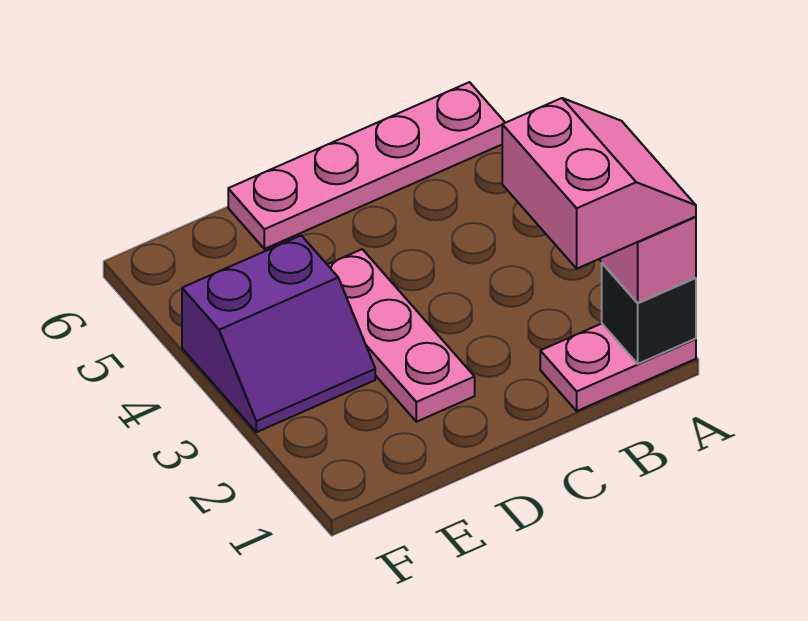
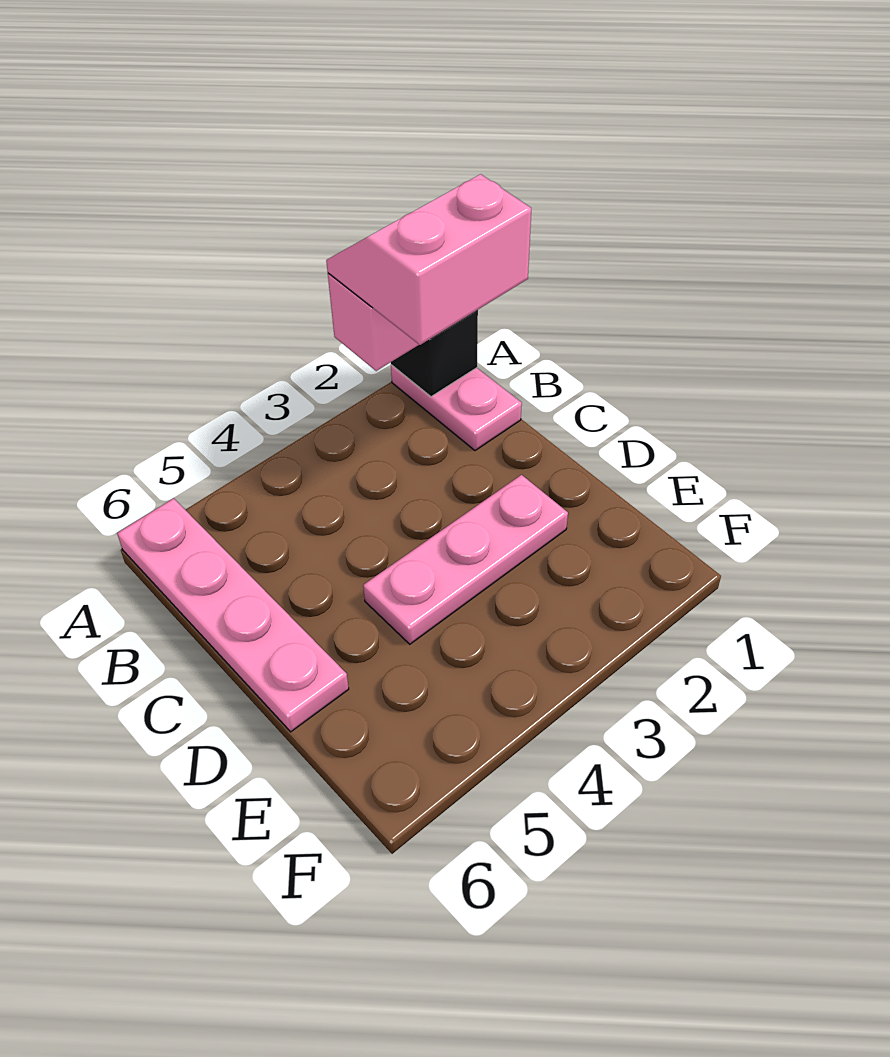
purple slope E3:F4 level 1 top 4 -> none

